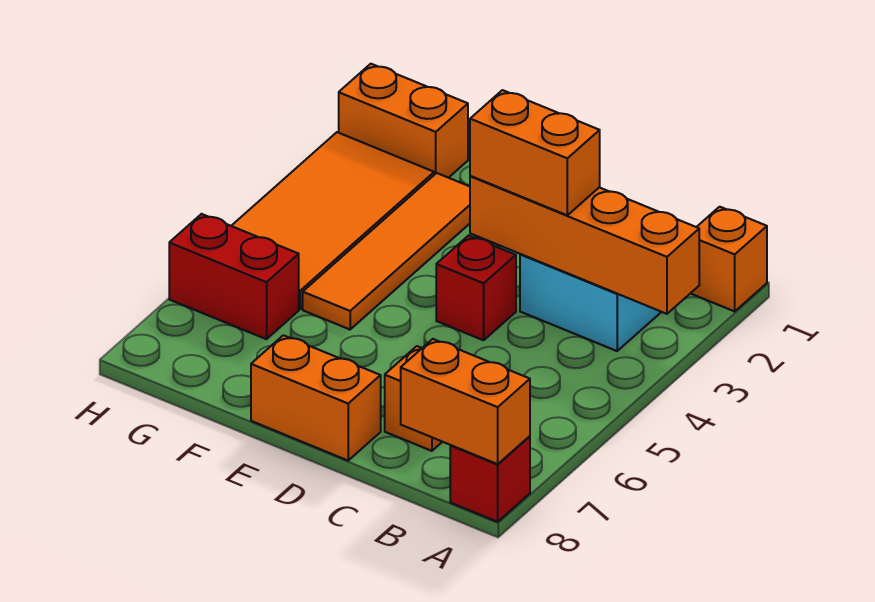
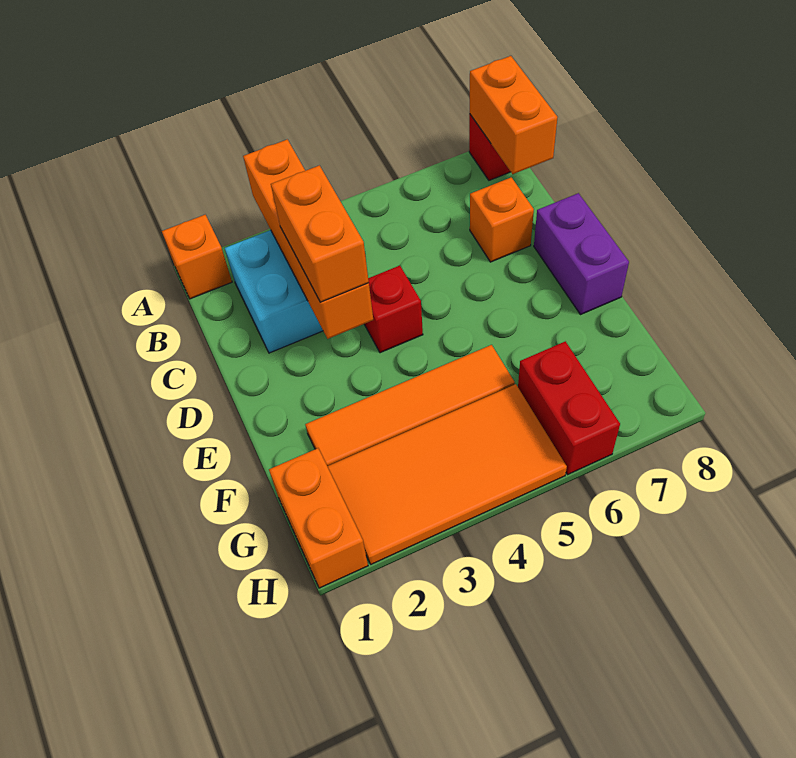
orange brick D8:E8 level 1 -> purple brick D8:E8 level 1

